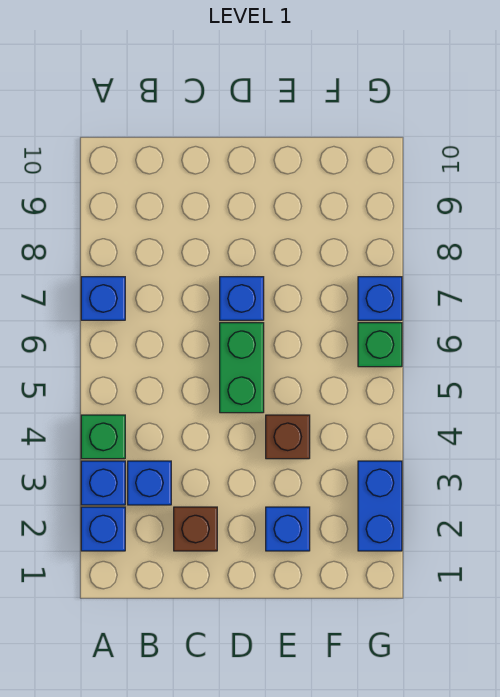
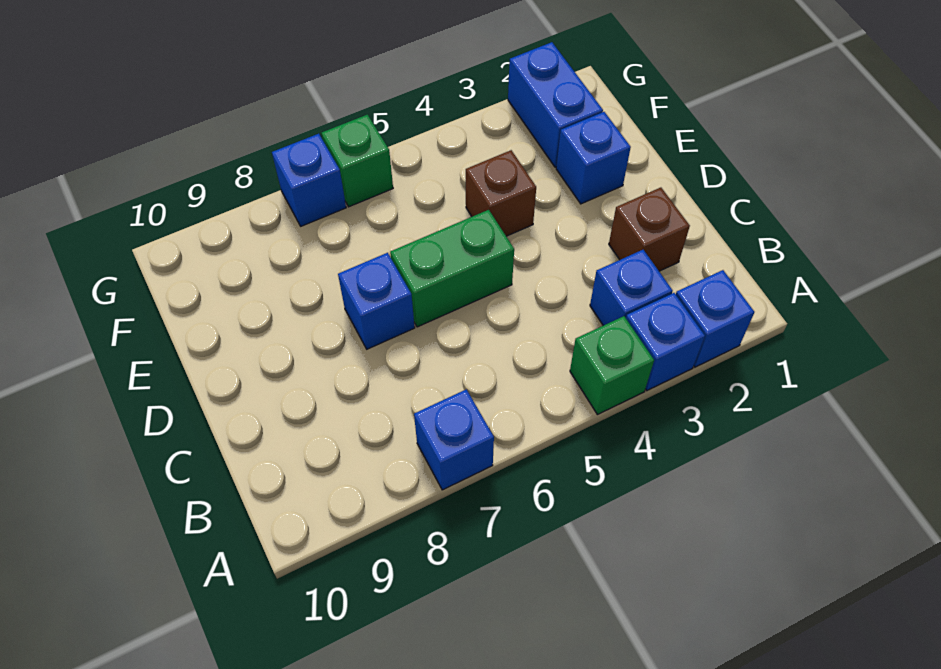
blue brick G2:G3 level 1 -> blue brick F2:G2 level 1

